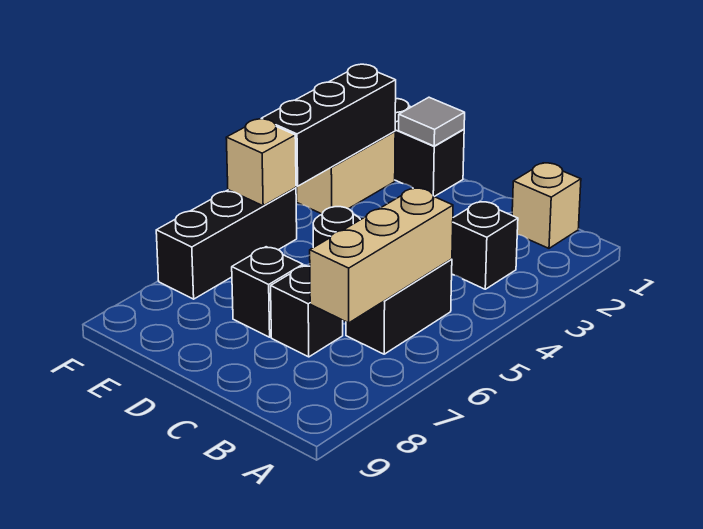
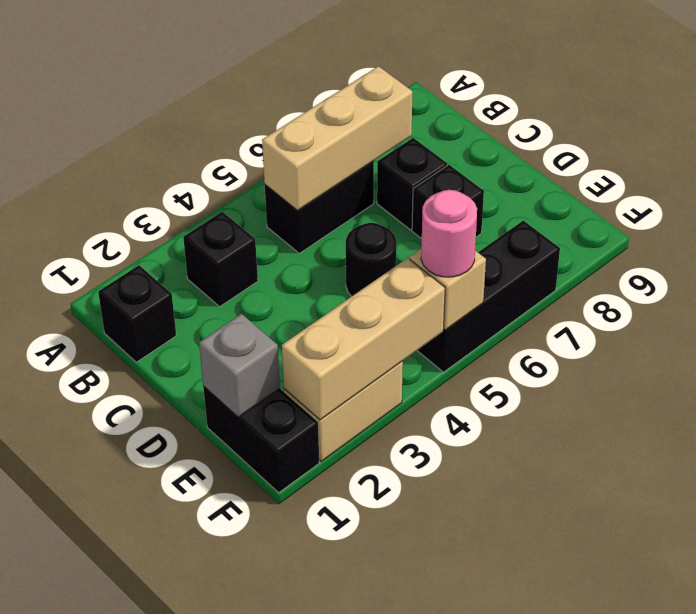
tan brick B1 level 1 -> black brick B1 level 1
grey tile E1 level 2 -> grey brick E1 level 2
black brick F2:F4 level 2 -> tan brick F2:F4 level 2
none -> pink round brick F5 level 3

